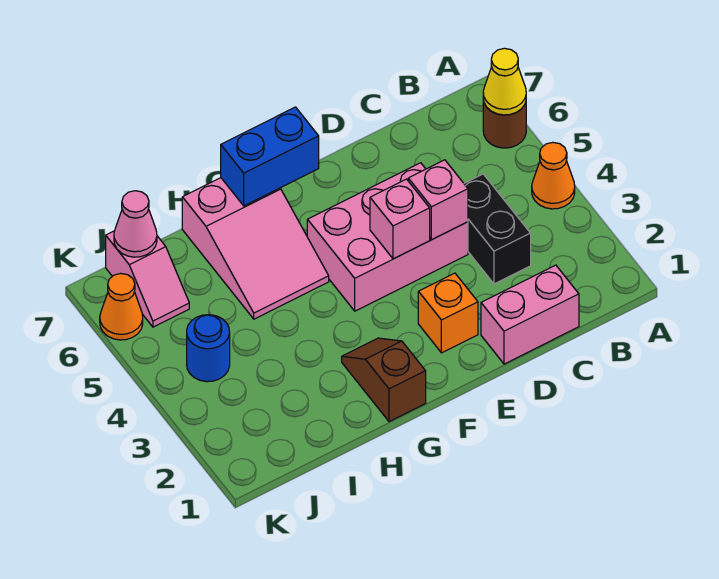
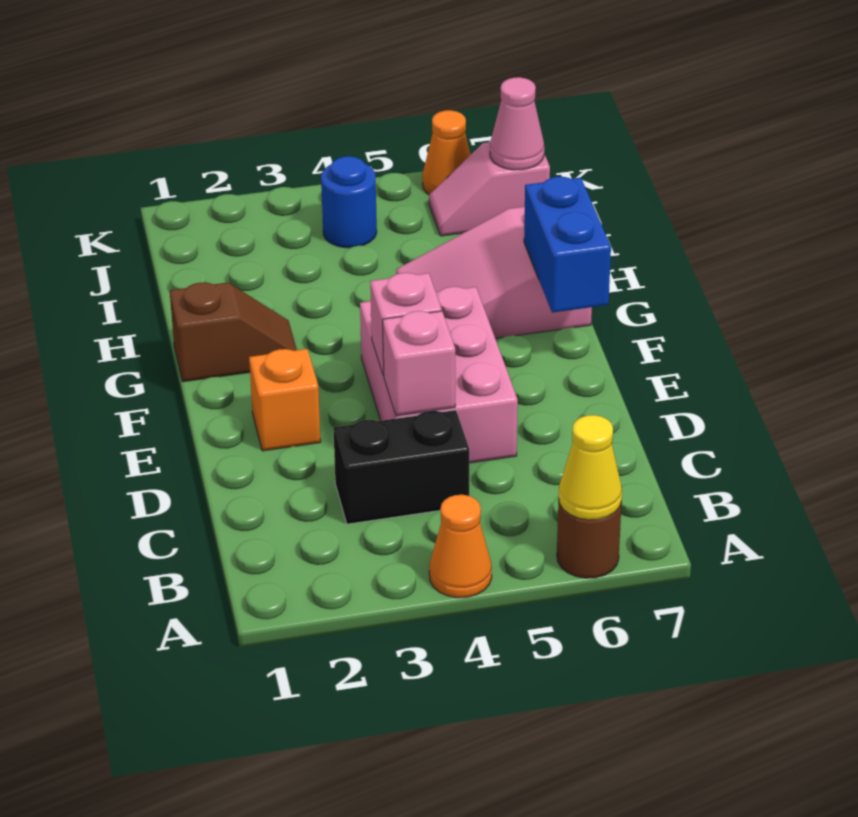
pink brick C1:D1 level 1 -> none

